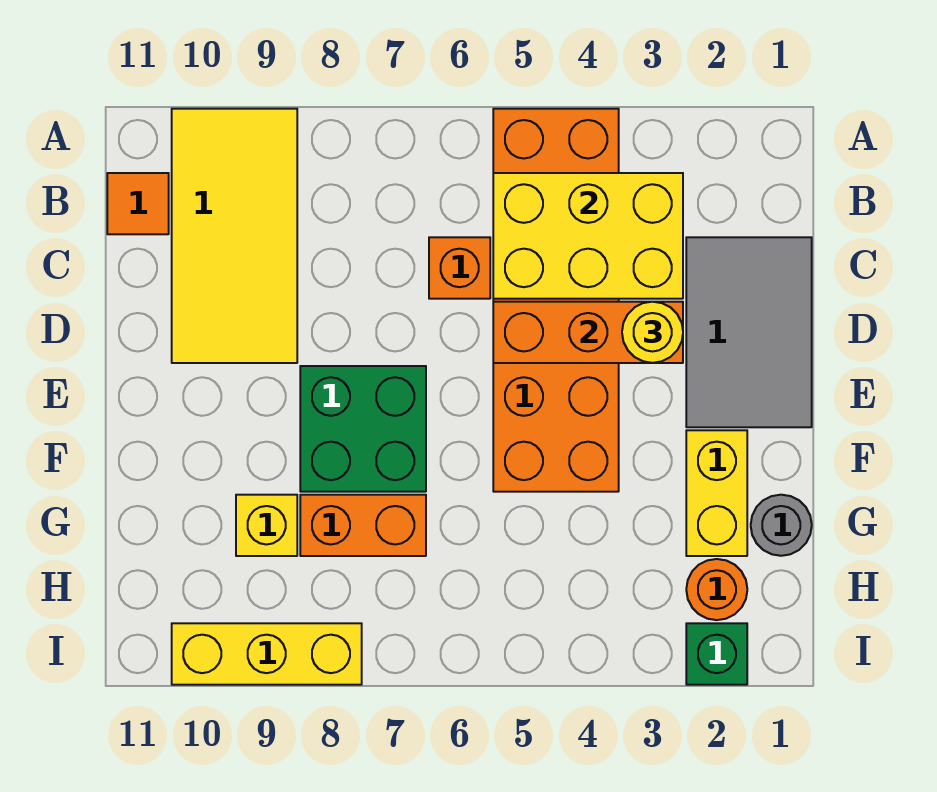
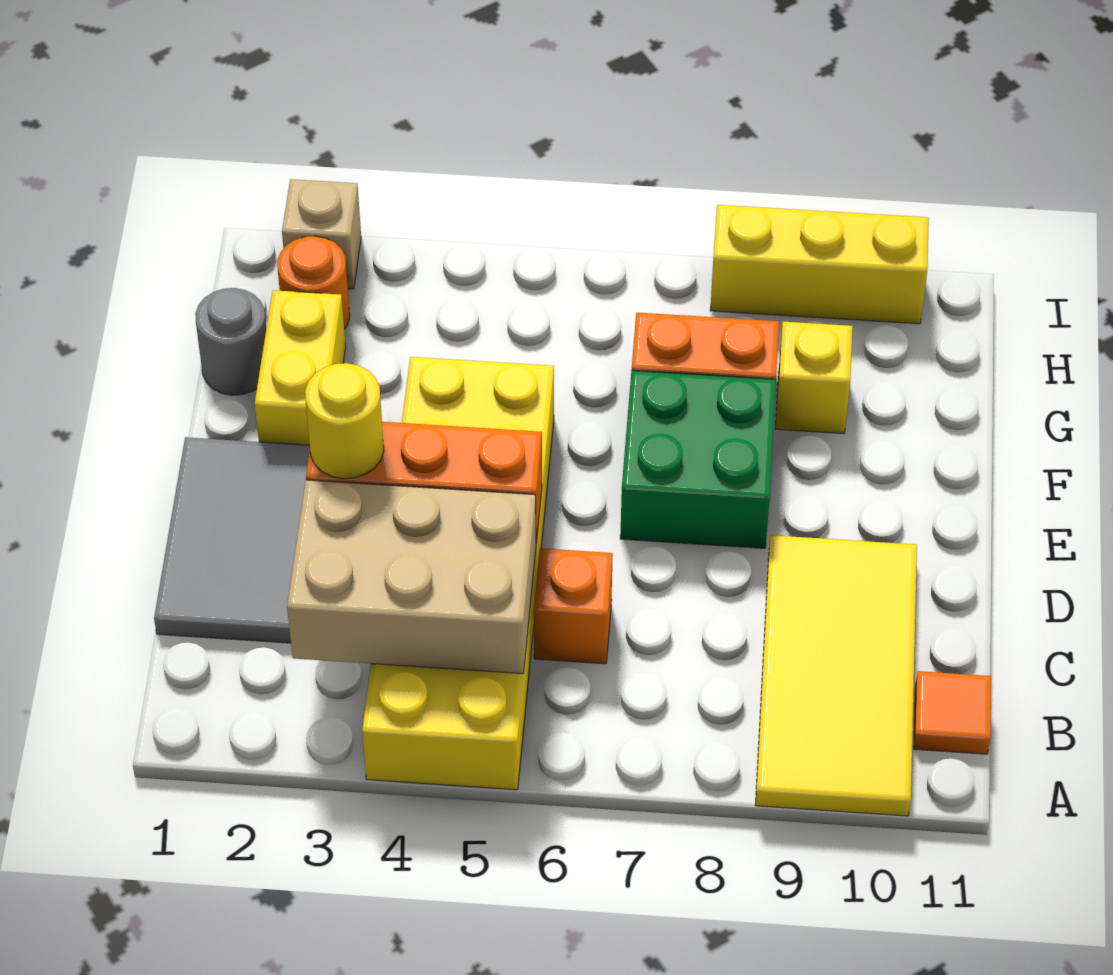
orange brick A4:F5 level 1 -> yellow brick A4:F5 level 1
yellow brick B3:C5 level 2 -> tan brick B3:C5 level 2
green brick I2 level 1 -> tan brick I2 level 1

